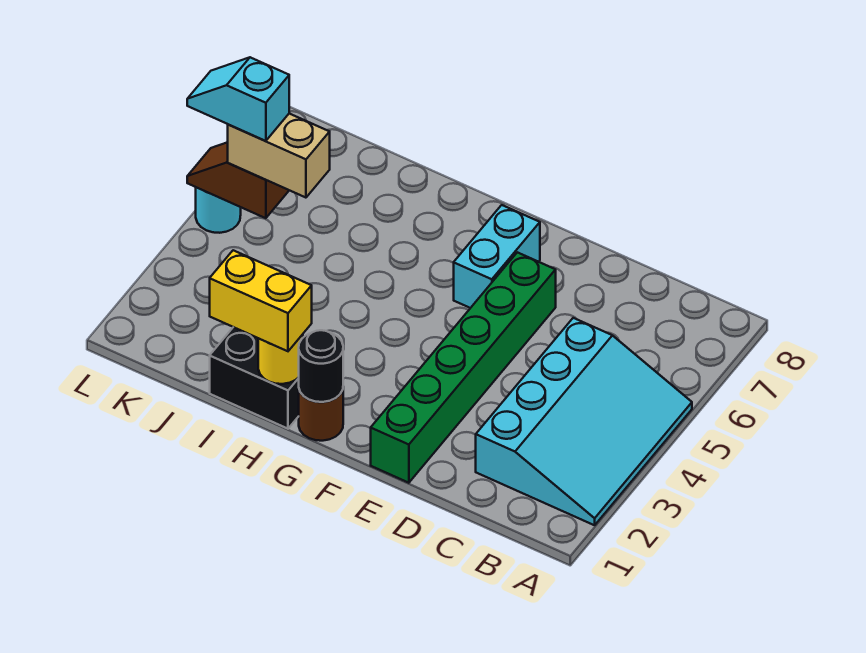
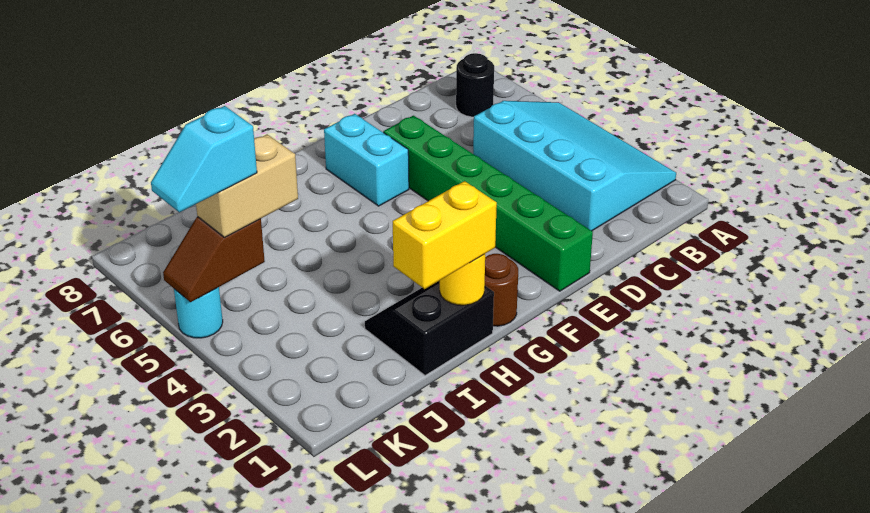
black round brick G1 level 2 -> black round brick B7 level 1

